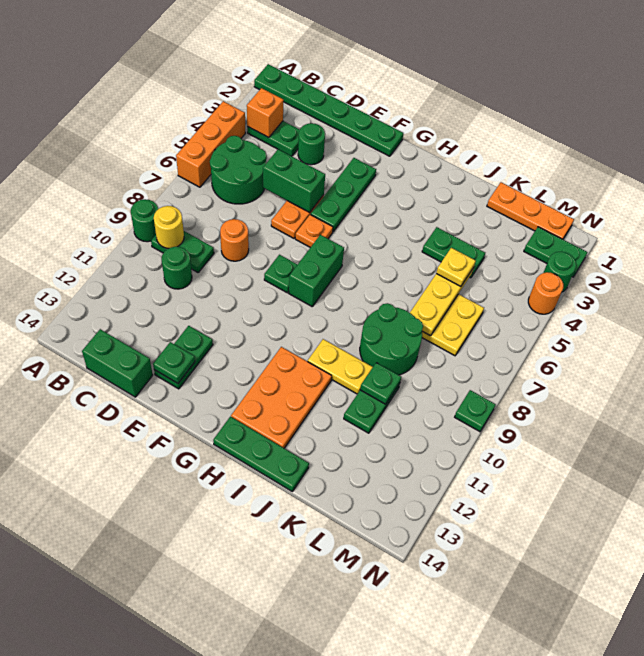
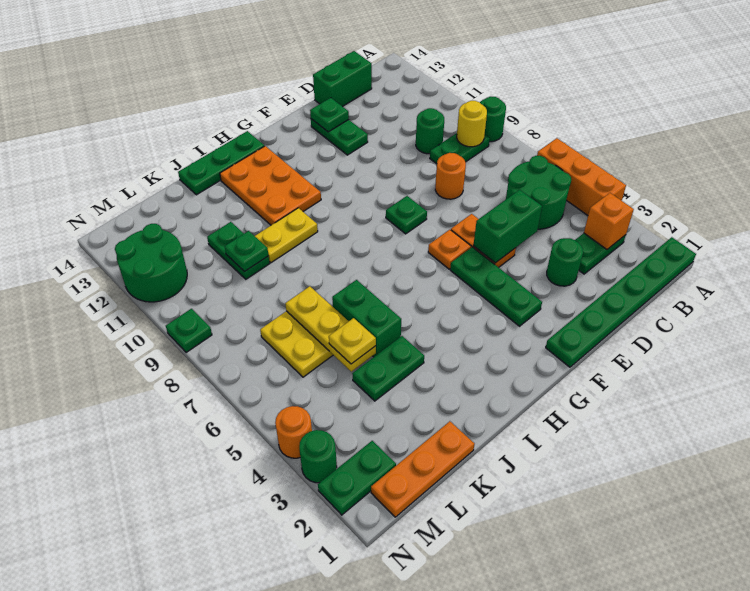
green brick G7:G8 level 1 -> green brick J5:J6 level 1
green round brick J8:K9 level 1 -> green round brick M11:N12 level 1

